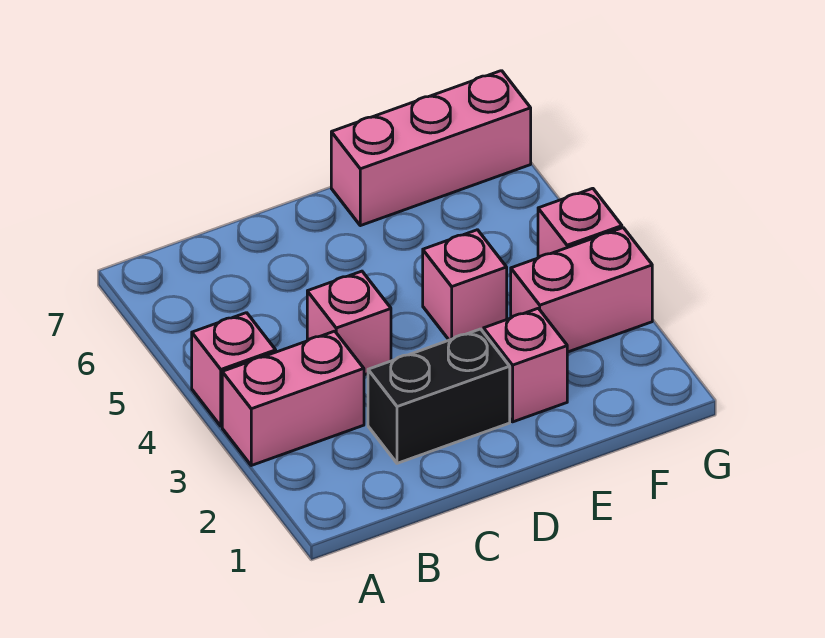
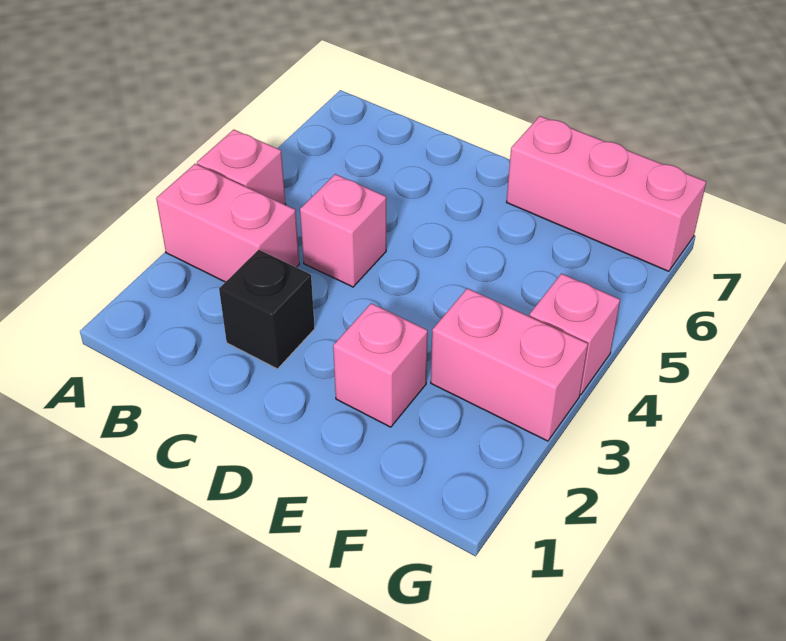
black brick C2:D2 level 1 -> black brick C2 level 1
pink brick E4 level 1 -> none

